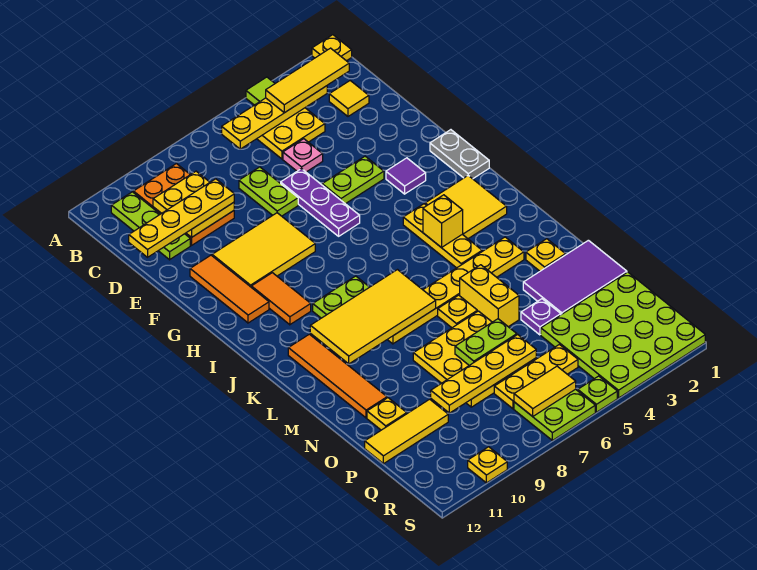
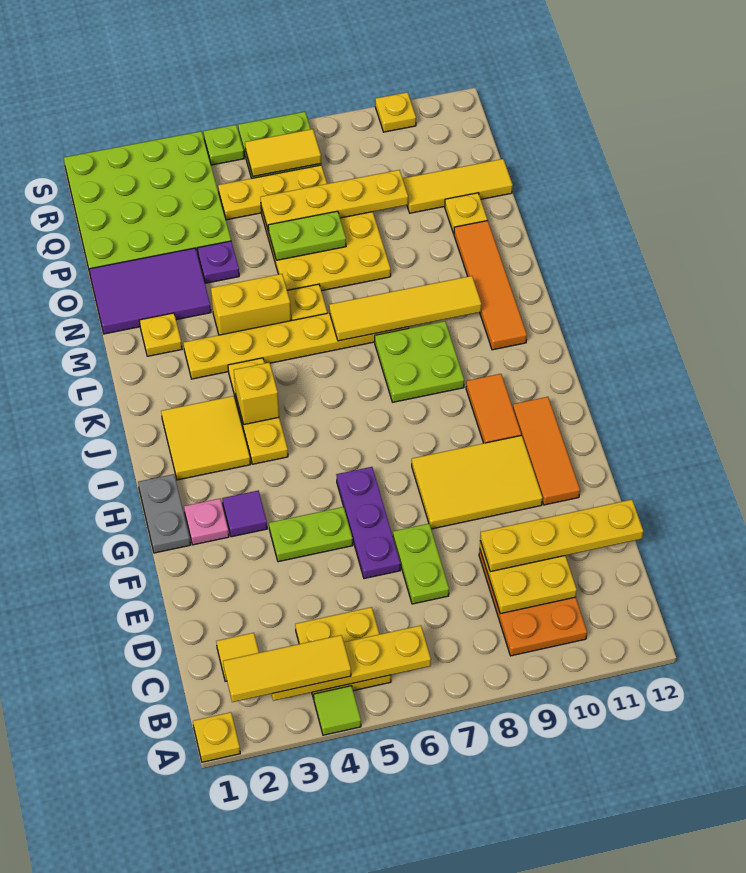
lime plate B11:D11 level 1 -> none
pink plate D5 level 1 -> pink plate G2 level 1
yellow tile K7:L10 level 2 -> yellow tile L7:L10 level 2
yellow brick M5:N5 level 1 -> yellow brick M4:M5 level 1

